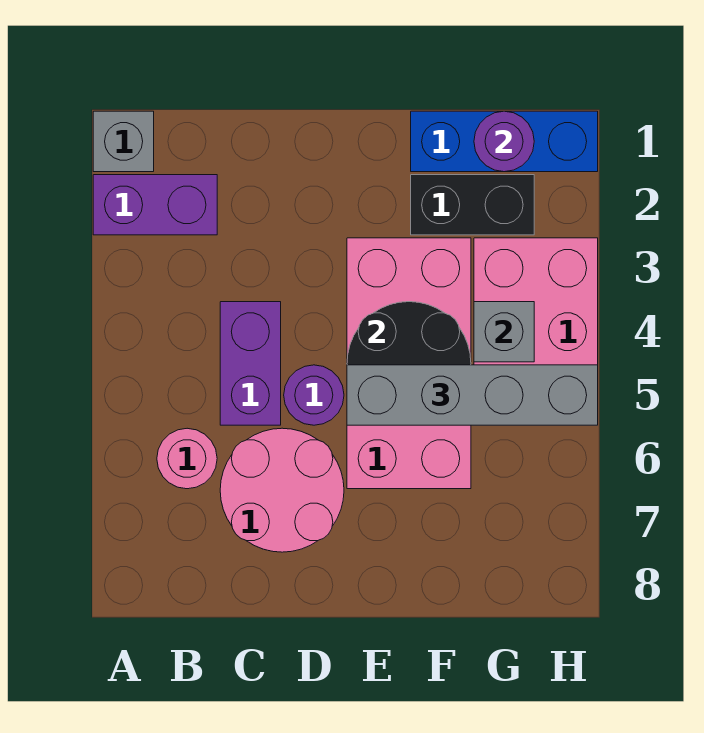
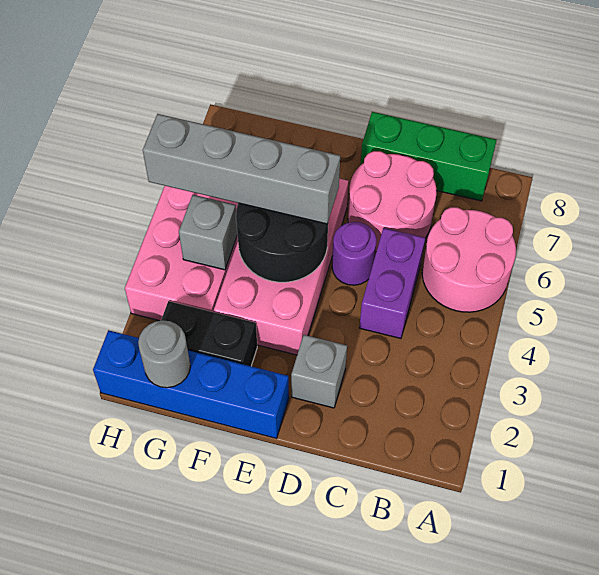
grey brick A1 level 1 -> grey brick D2 level 1
purple brick A2:B2 level 1 -> none
pink round brick B6 level 1 -> pink round brick A5:B6 level 1
none -> green brick B8:D8 level 1
blue brick F1:H1 level 1 -> blue brick E1:H1 level 1
purple round brick G1 level 2 -> grey round brick G1 level 2

